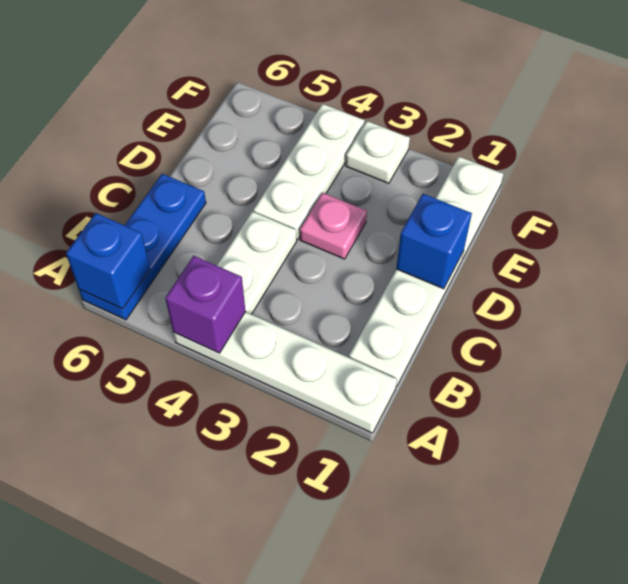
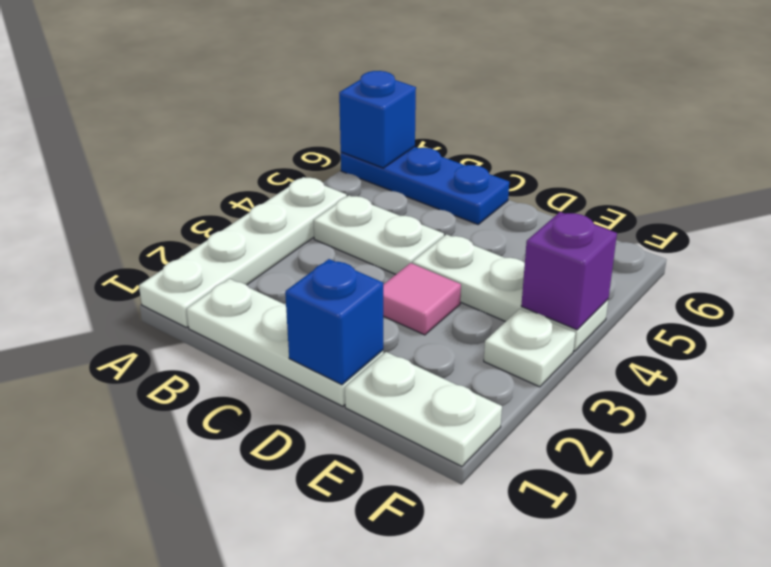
purple brick A4 level 2 -> purple brick F4 level 2
pink plate D3 level 1 -> pink tile D3 level 1

